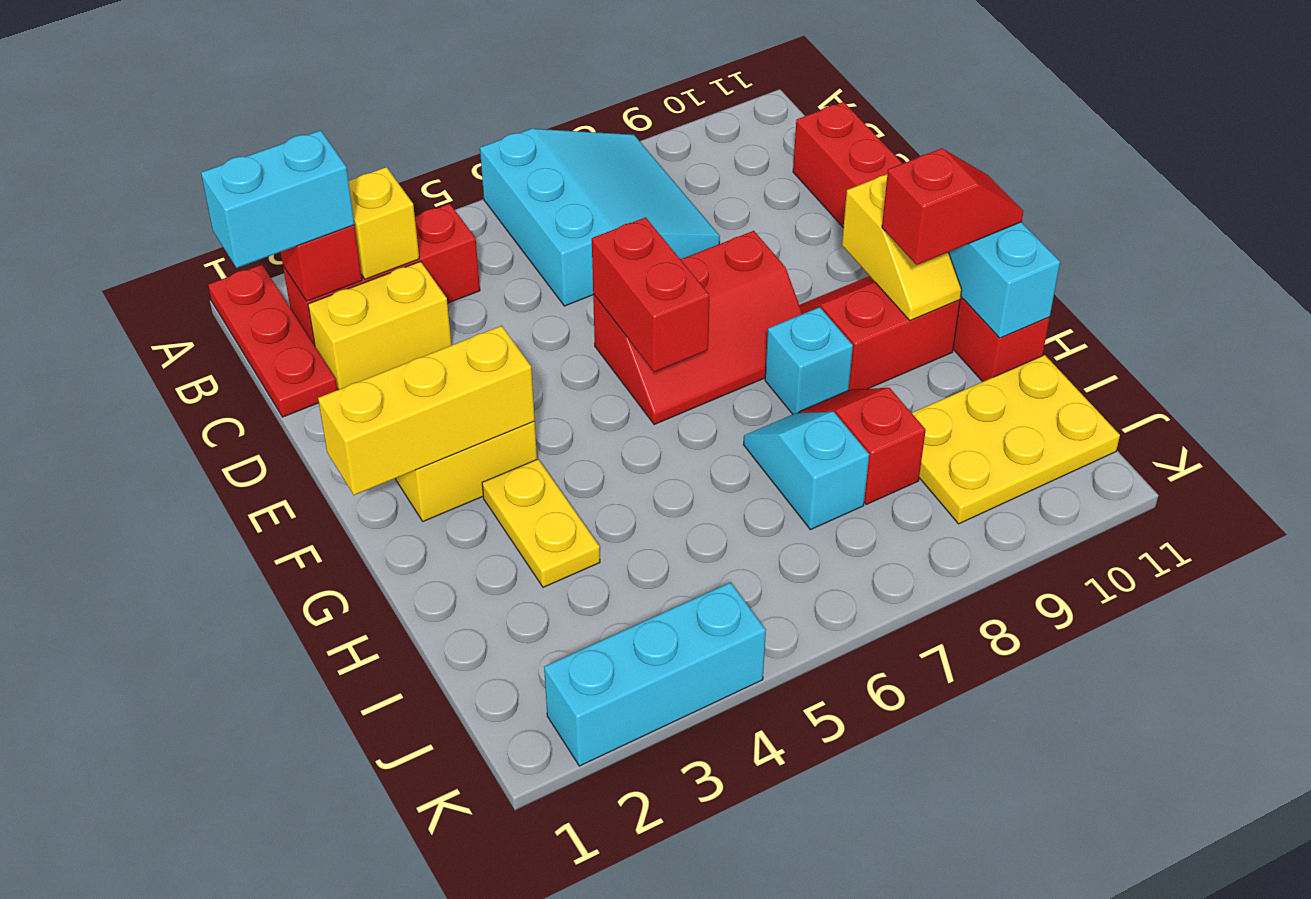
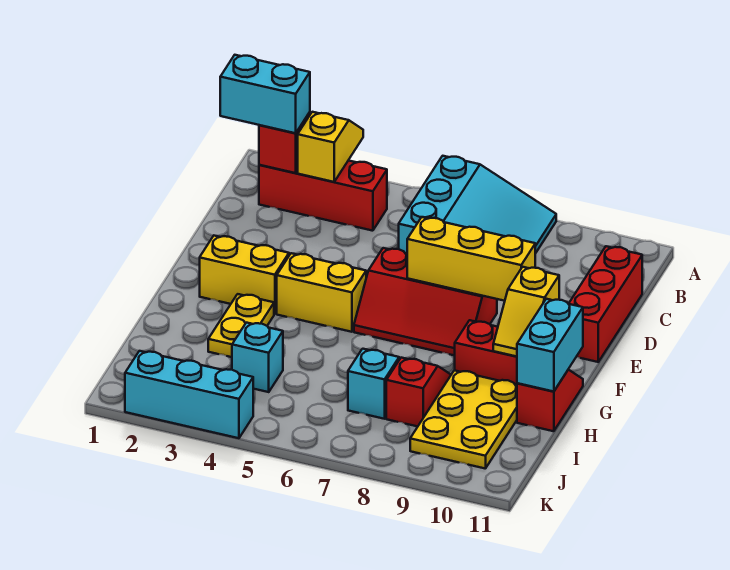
red plate A1:C1 level 1 -> none
yellow brick C2:C3 level 1 -> yellow brick F4:F5 level 1
red brick E6:F6 level 2 -> none
yellow brick F1:F3 level 2 -> yellow brick E7:E9 level 2
cyan brick G8 level 1 -> cyan brick I4 level 1
red slope G10:G11 level 3 top 10 -> none
yellow plate I9:J11 level 1 -> yellow plate H9:J10 level 1

